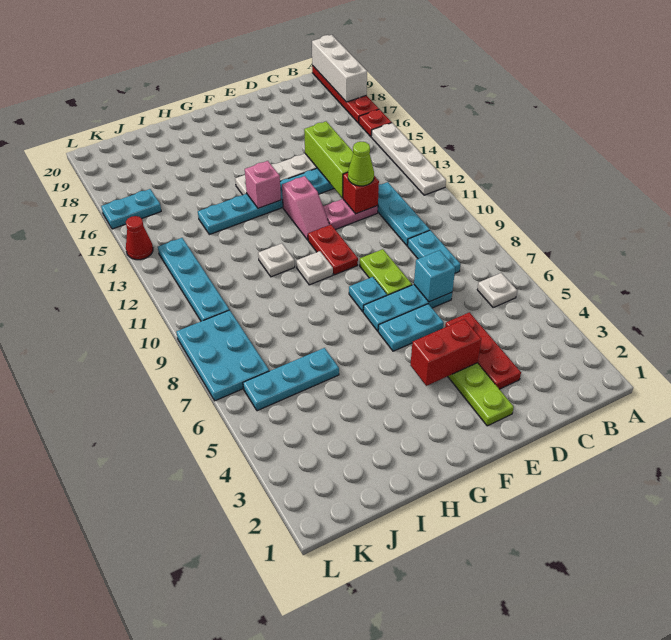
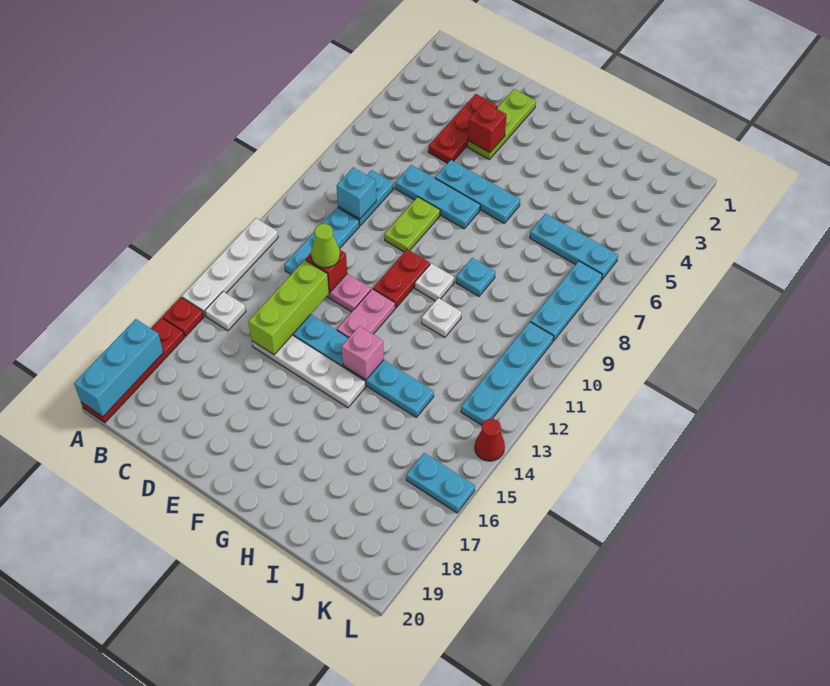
white brick A18:A20 level 2 -> cyan brick A18:A20 level 2
white plate B6 level 1 -> white plate B15 level 1
cyan brick D7 level 2 -> cyan brick C9 level 2
red brick E4:F4 level 2 -> red brick E4 level 2
cyan plate E6:F6 level 1 -> cyan plate E6:G6 level 1
cyan plate F8 level 1 -> cyan plate H9 level 1
pink slope F12:F13 level 1 top 13 -> pink plate F12:F13 level 1
cyan plate K7:L9 level 1 -> cyan plate K7:K9 level 1

